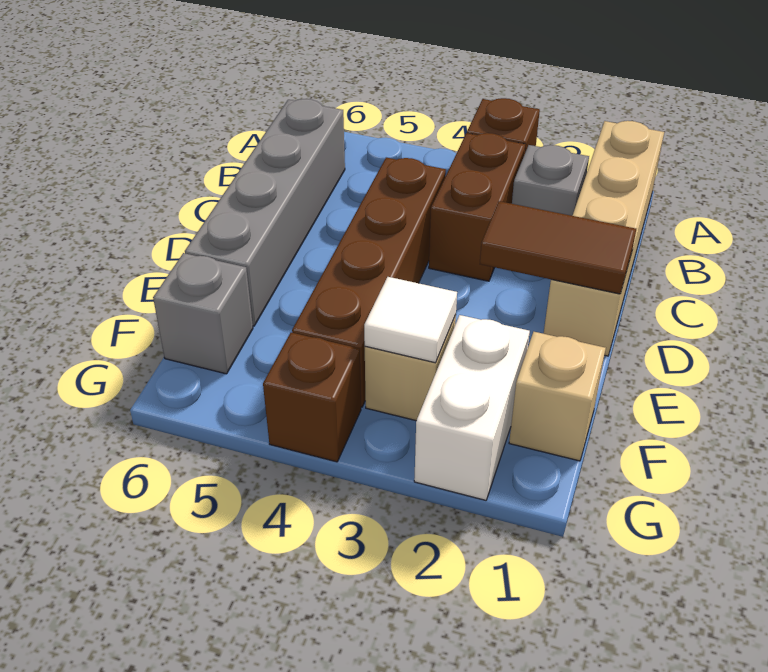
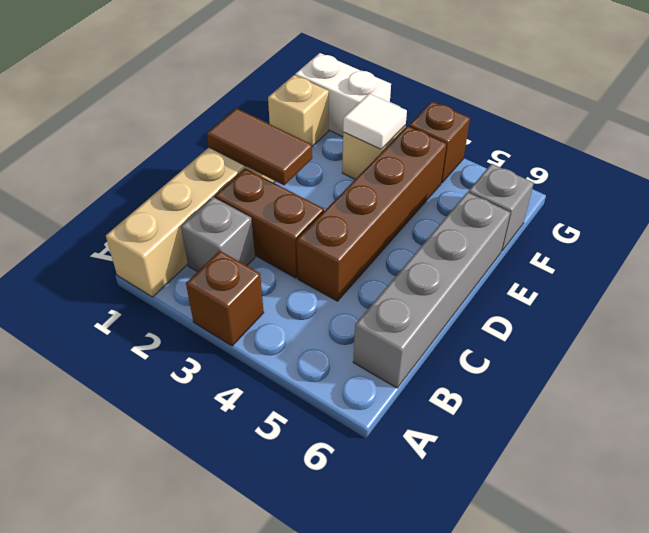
brown brick B3:C3 level 1 -> brown brick C2:C3 level 1
white brick F2:G2 level 1 -> white brick G1:G2 level 1

